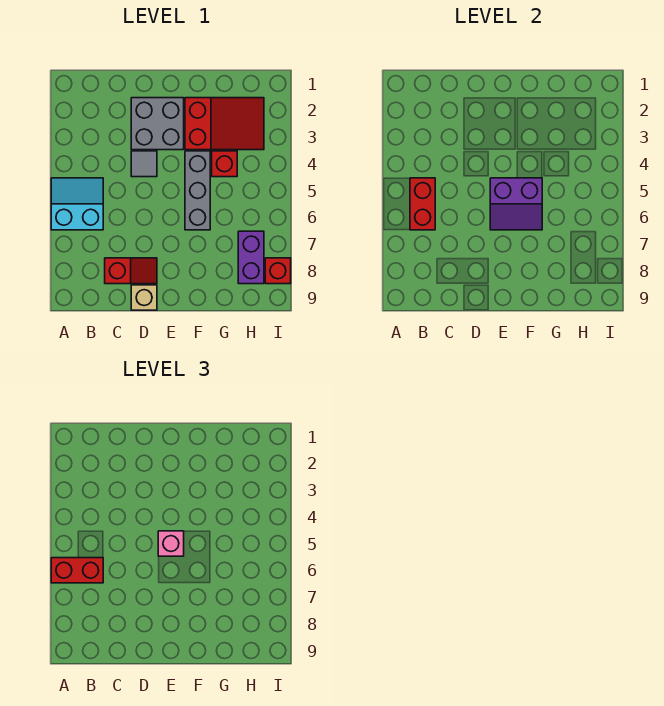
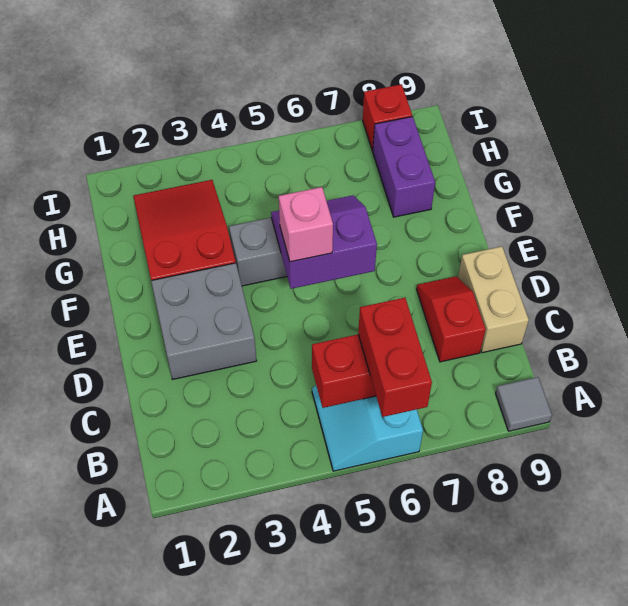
grey tile D4 level 1 -> grey tile A9 level 1
tan brick D9 level 1 -> tan brick C9:D9 level 1
purple slope E5:F6 level 2 top 5 -> purple slope E5:F6 level 2 top E
red brick G4 level 1 -> none
purple brick H7:H8 level 1 -> purple brick G8:H8 level 1

